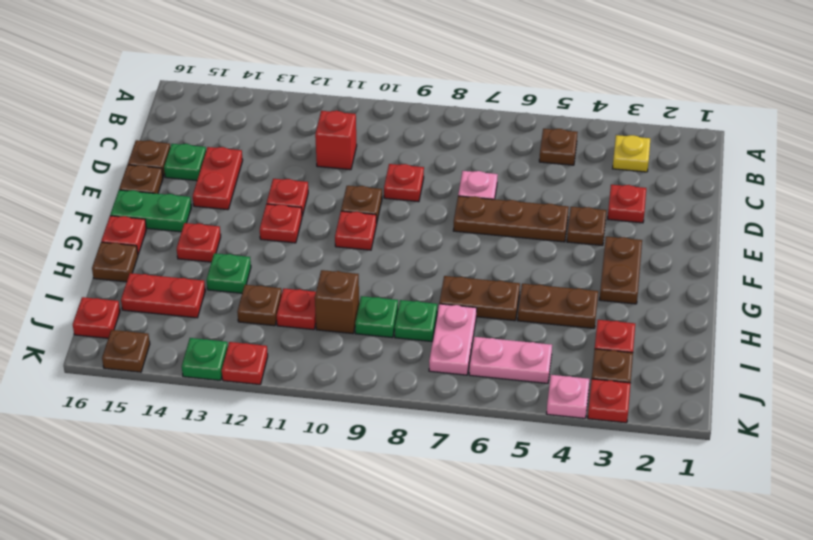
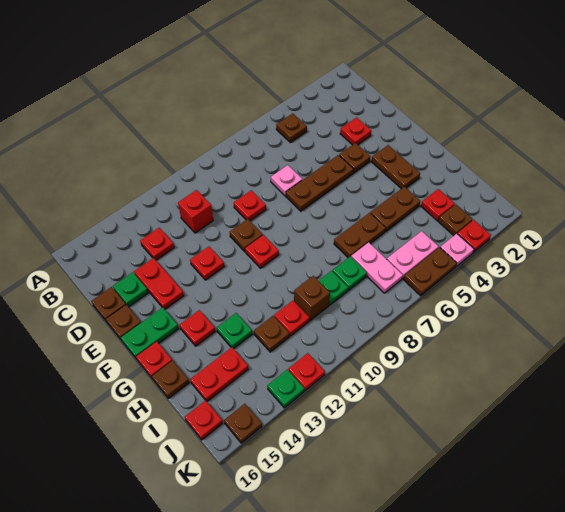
yellow plate B3 level 1 -> none
red plate F12 level 1 -> red plate C13 level 1
none -> brown plate K5:K6 level 1

